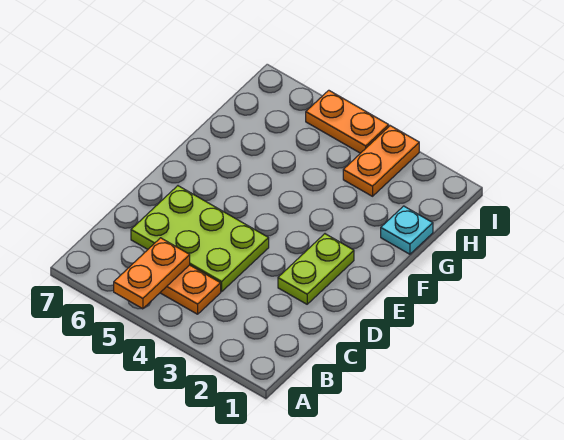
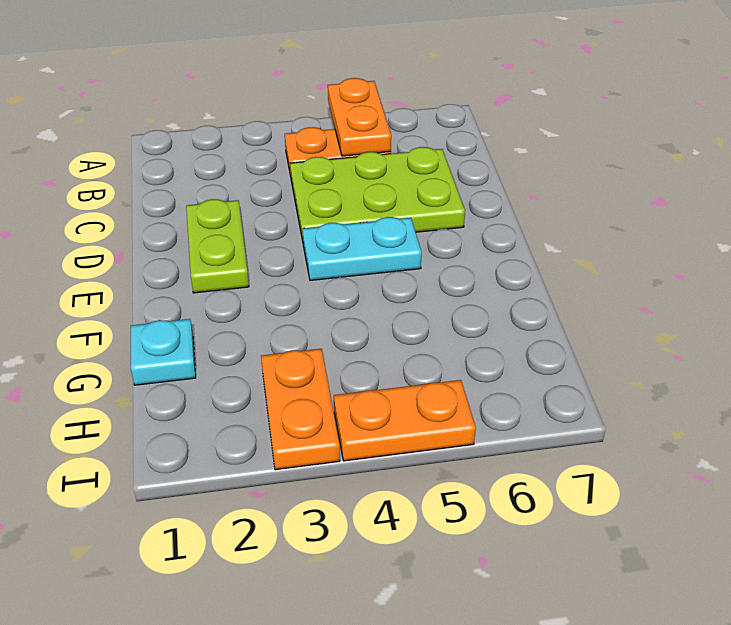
none -> cyan plate E4:E5 level 1

